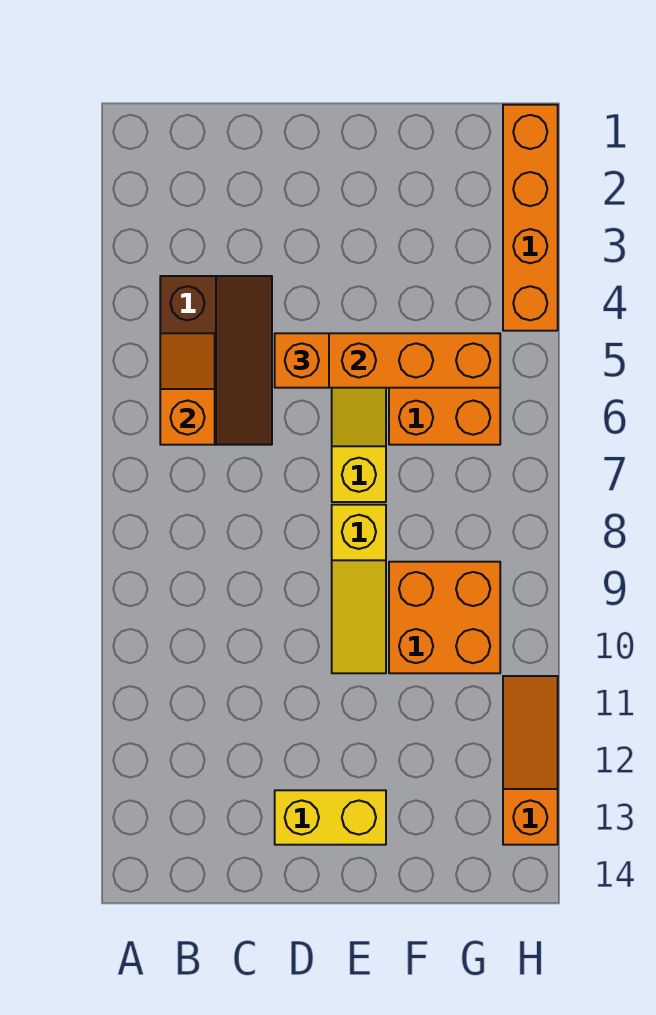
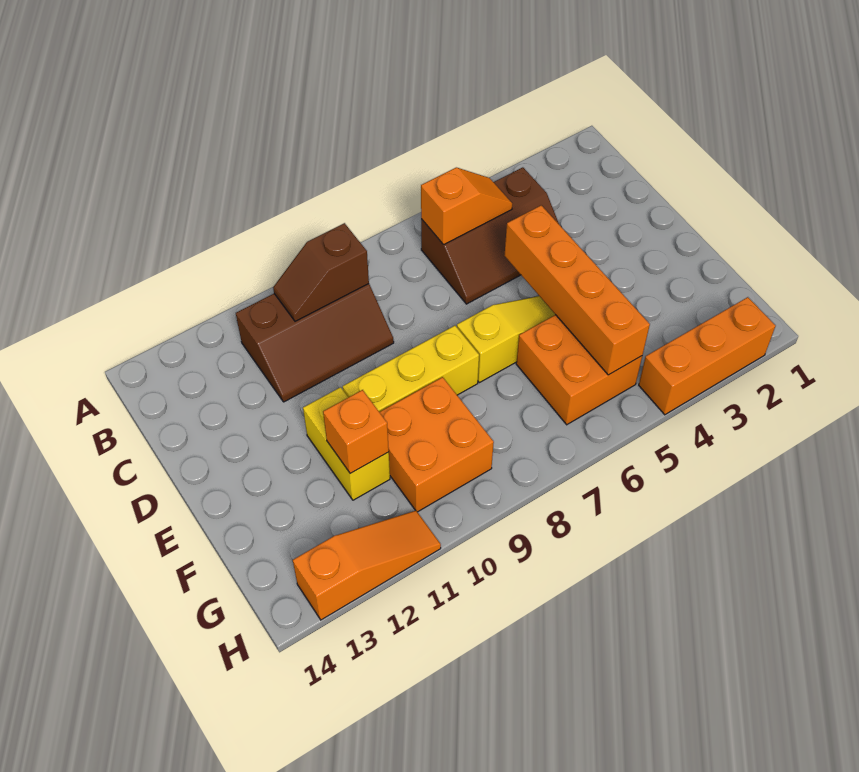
none -> brown slope B9:C11 level 1 top B
none -> brown slope B9:B10 level 2 top 9
orange brick D5 level 3 -> orange brick F11 level 2
yellow brick D13:E13 level 1 -> yellow brick E11:F11 level 1
yellow slope E8:E10 level 1 top 8 -> yellow brick E8:E10 level 1
orange brick H1:H4 level 1 -> orange brick H2:H4 level 1

